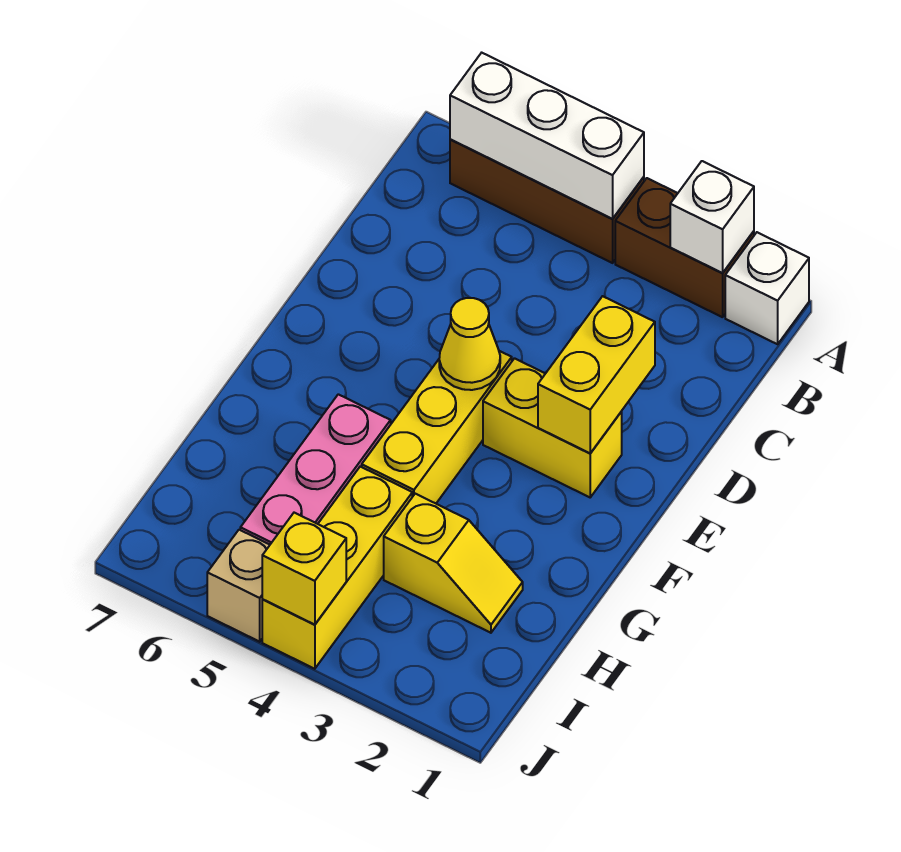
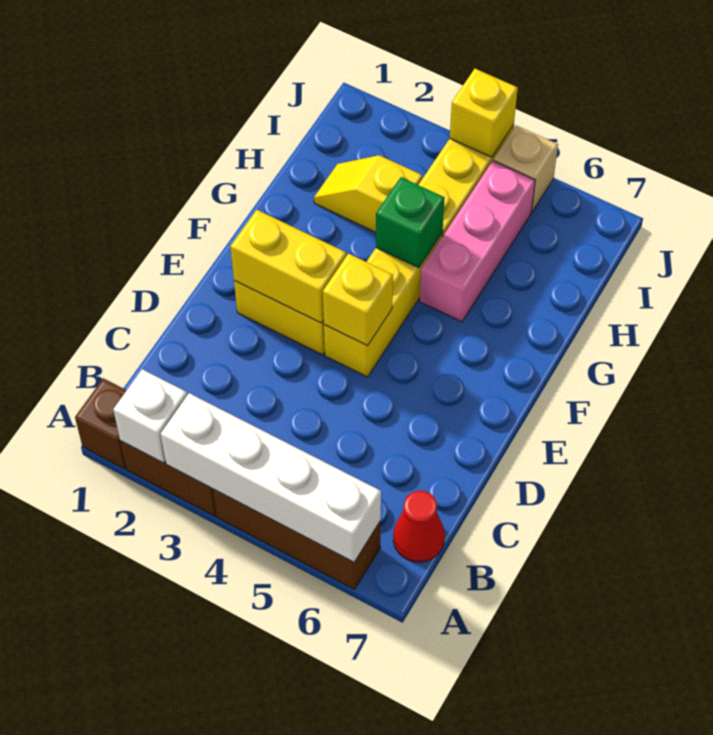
white brick A1 level 1 -> brown brick A1 level 1
white brick A4:A6 level 2 -> white brick A3:A6 level 2
none -> red cone B7 level 1
yellow brick D2:E2 level 2 -> yellow brick E2:E3 level 2
yellow cone E4 level 2 -> yellow brick E4 level 2
none -> green brick G4 level 2

